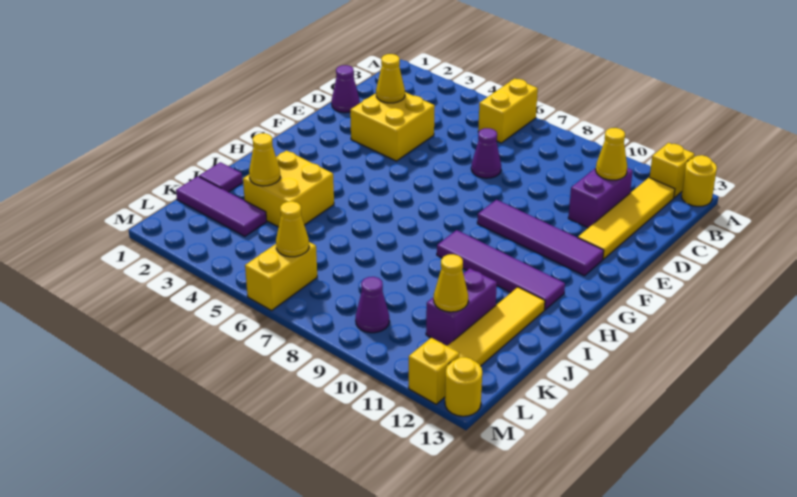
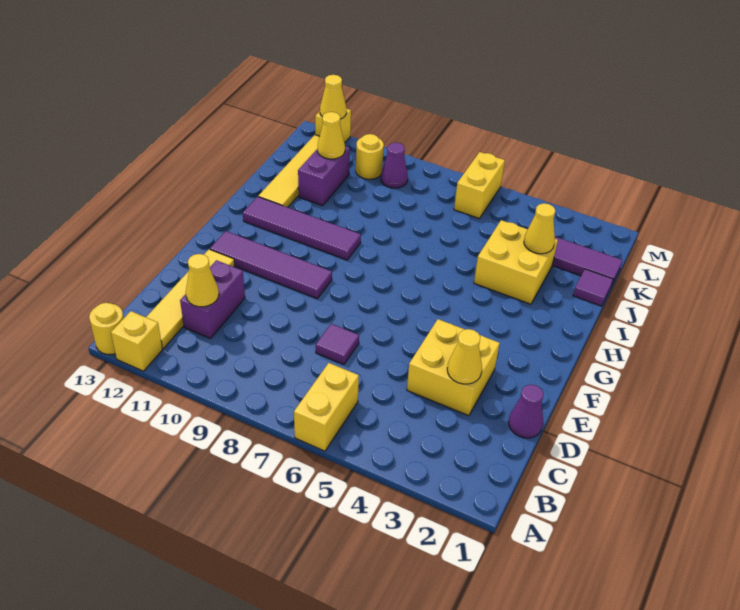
purple cone D7 level 1 -> purple tile D7 level 1
yellow cone L6 level 2 -> yellow cone M12 level 2
yellow round brick M13 level 1 -> yellow round brick L10 level 1

